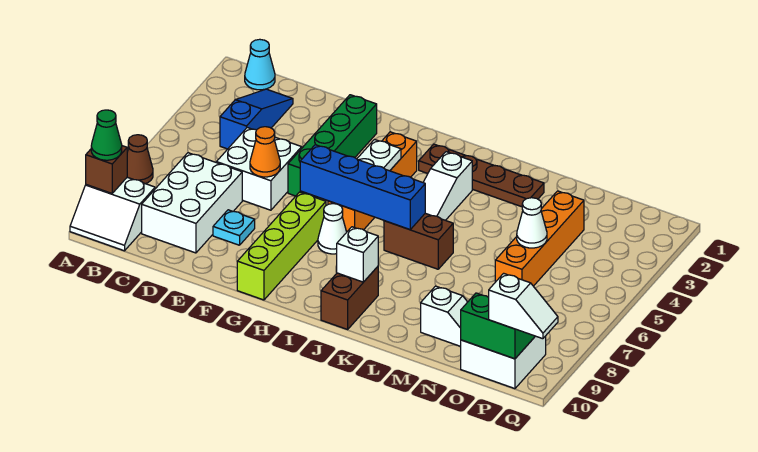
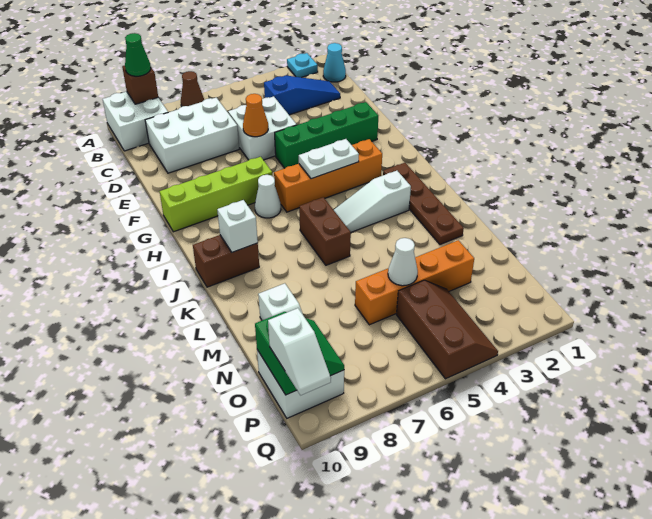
white slope A9:B10 level 1 top 9 -> white brick A9:B10 level 1
cyan plate E8 level 1 -> cyan plate A2 level 1
blue brick G6:J6 level 2 -> none
none -> brown slope O4:Q5 level 1 top 5

